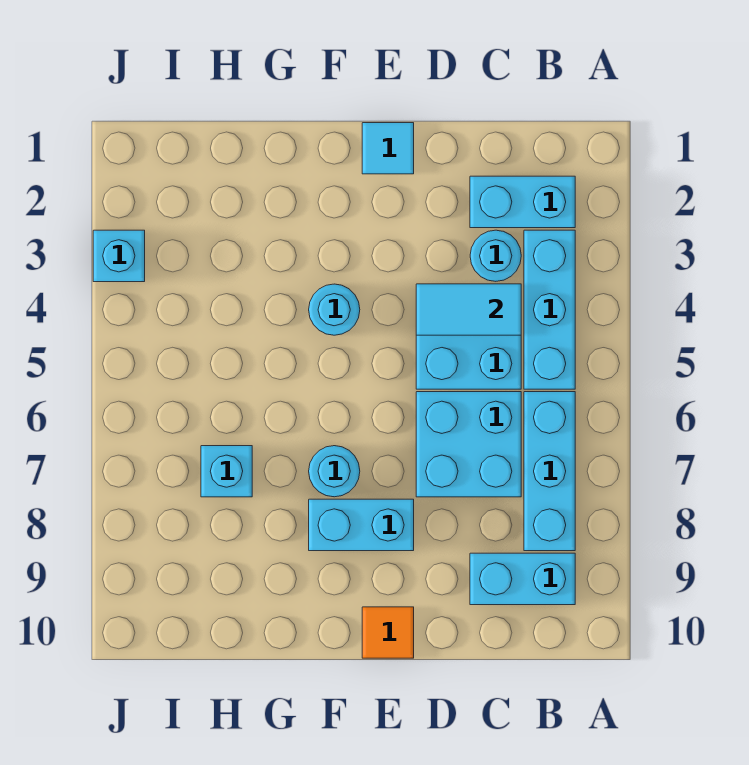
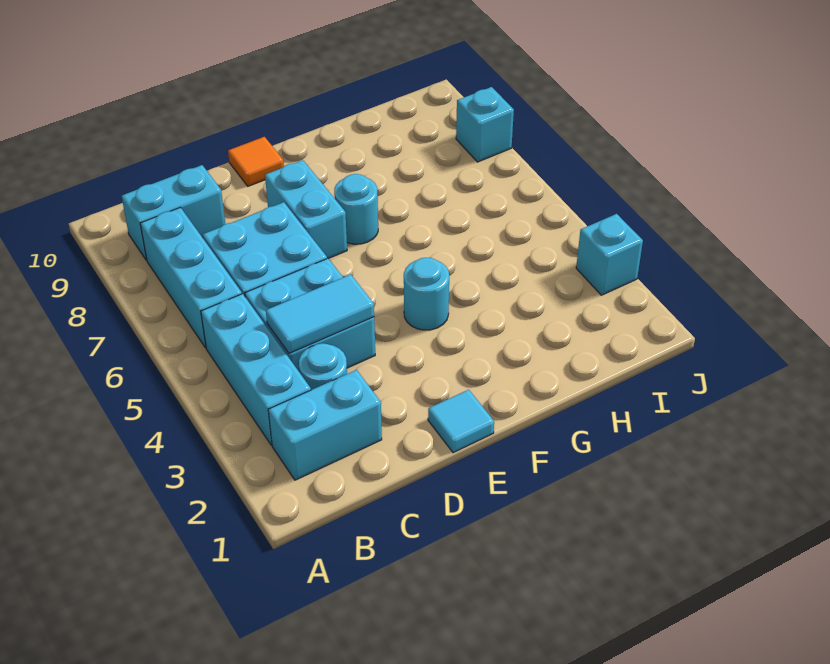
cyan brick E8:F8 level 1 -> cyan brick E7:E8 level 1
cyan brick H7 level 1 -> cyan brick J8 level 1

